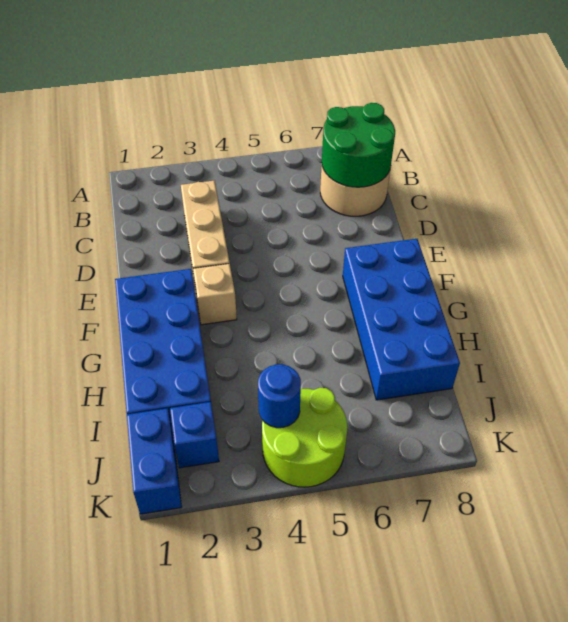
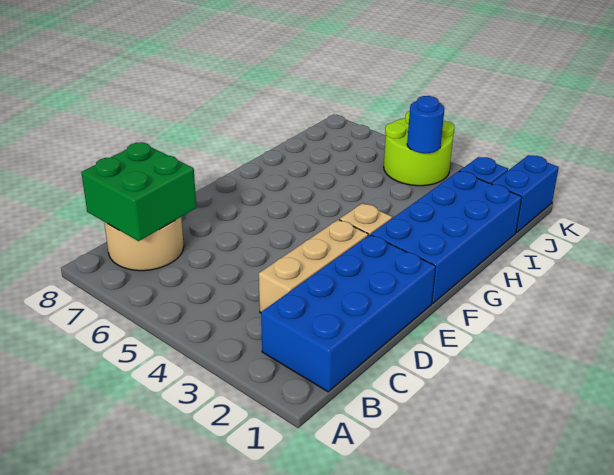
green round brick B7:C8 level 2 -> green brick B7:C8 level 2
blue brick F7:I8 level 1 -> blue brick B1:E2 level 1

